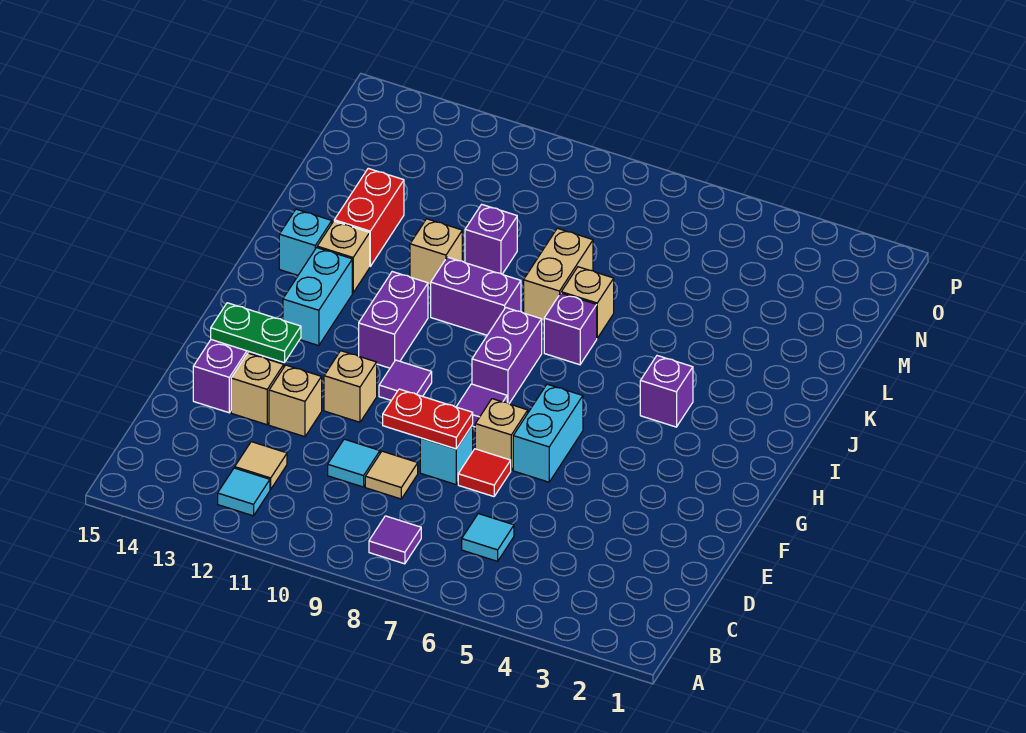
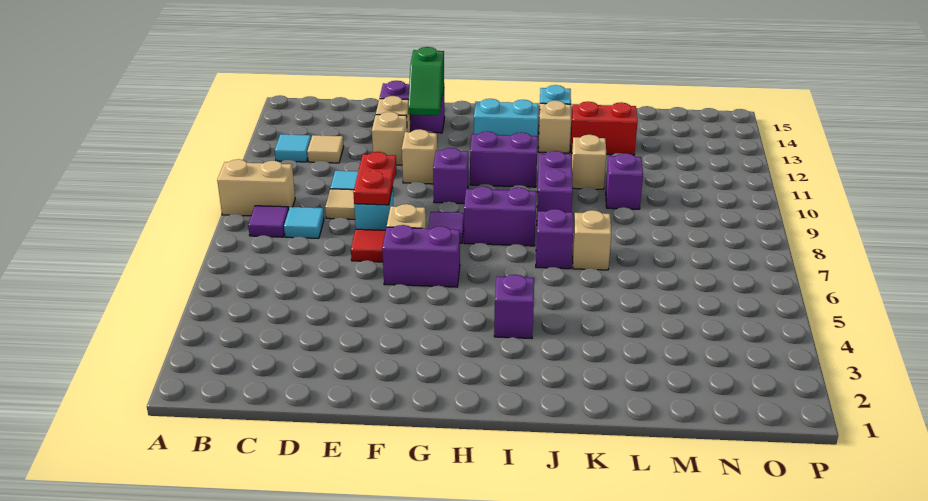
cyan tile C6 level 1 -> cyan tile C8 level 1
cyan brick F6:G6 level 1 -> purple brick F6:G6 level 1
green plate F13:F14 level 2 -> green slope F13:F14 level 2 top 14
purple tile G10 level 1 -> purple brick G10 level 1
tan brick K8:L8 level 1 -> tan brick A9:B9 level 1

